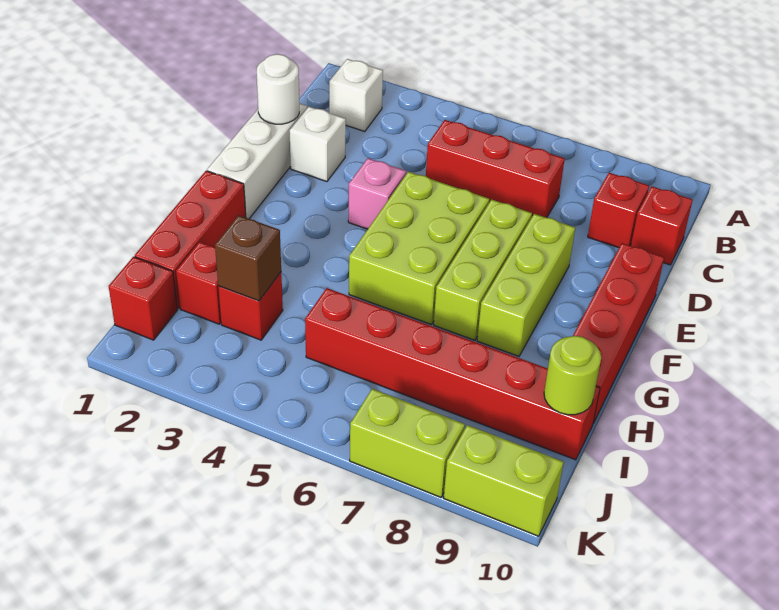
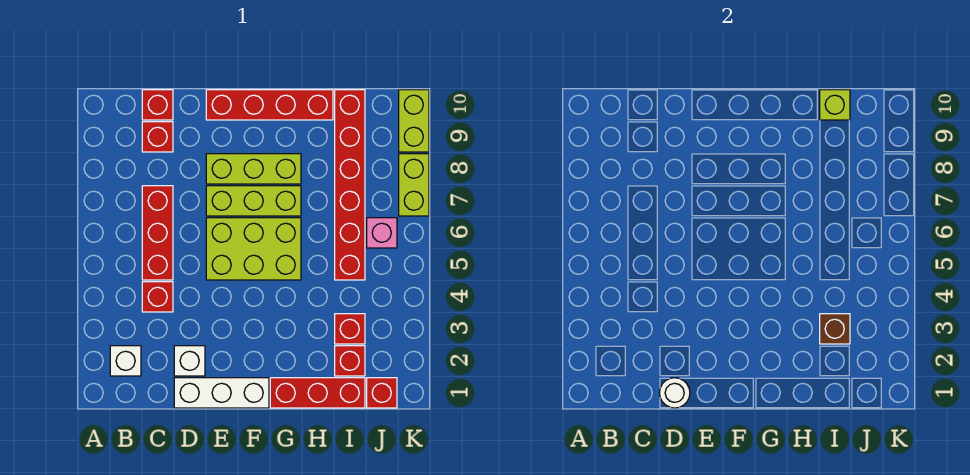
none -> red brick C4 level 1
pink brick E4 level 1 -> pink brick J6 level 1
lime round brick I10 level 2 -> lime brick I10 level 2

